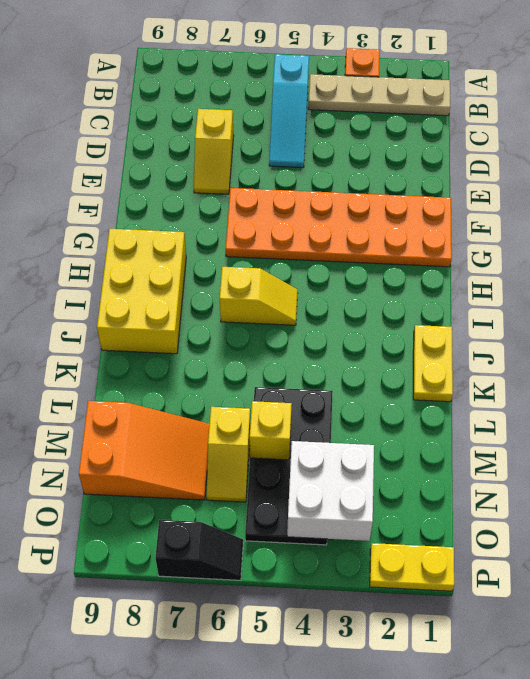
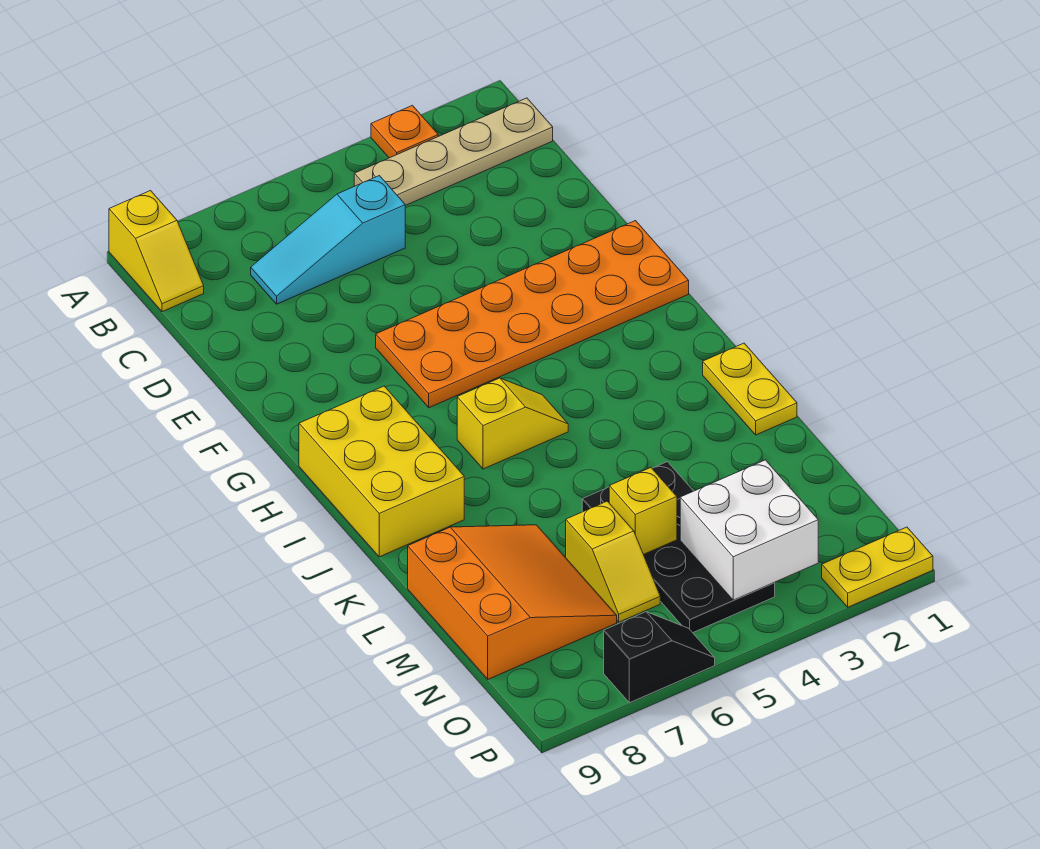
cyan slope B5:D5 level 1 top B -> cyan slope C5:C7 level 1 top 5
yellow slope D7:E7 level 1 top D -> yellow slope A9:B9 level 1 top A
orange slope M7:N9 level 1 top 9 -> orange slope L7:N9 level 1 top 9

